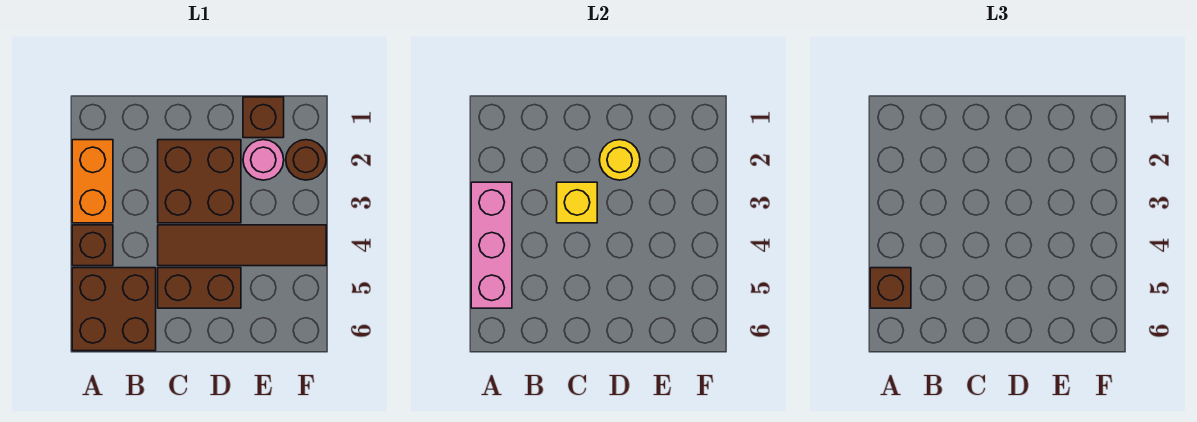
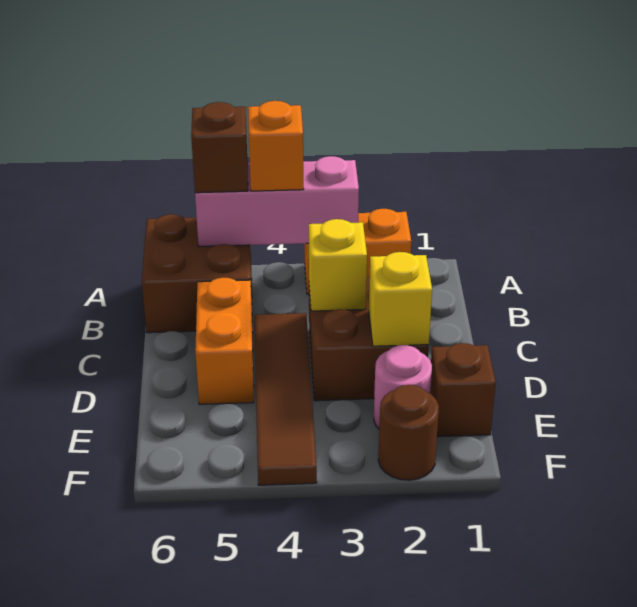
brown brick A4 level 1 -> none
none -> orange brick A4 level 3
brown brick C5:D5 level 1 -> orange brick C5:D5 level 1
yellow round brick D2 level 2 -> yellow brick D2 level 2

